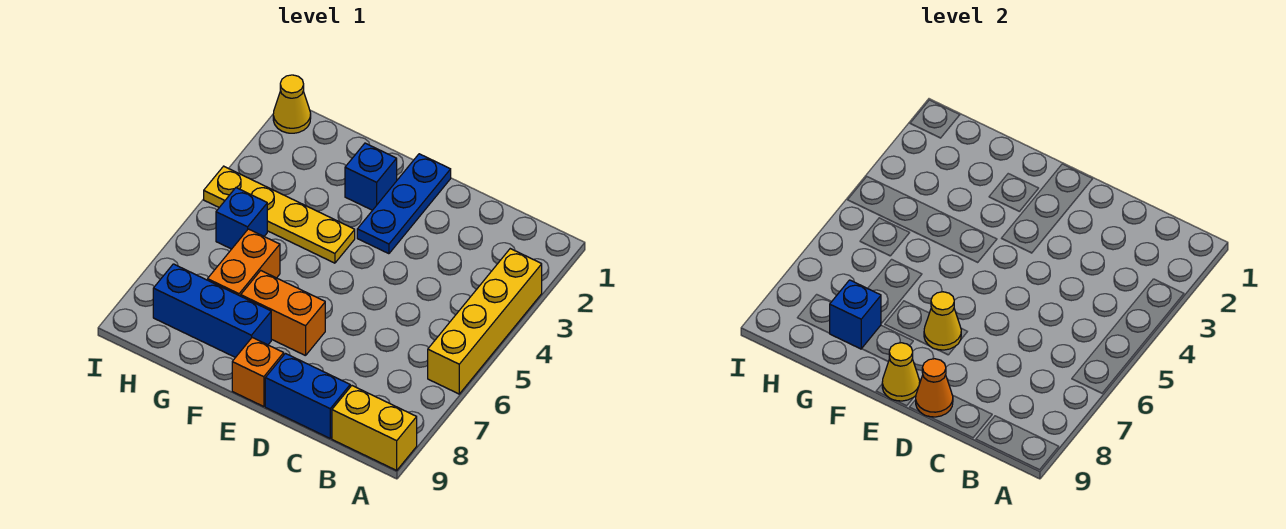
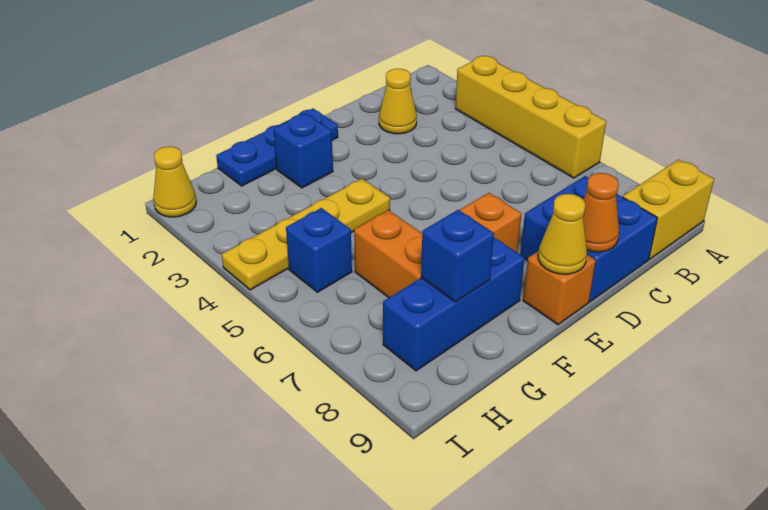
blue brick C9:D9 level 1 -> blue brick C8:D9 level 1
blue plate E1:E3 level 1 -> blue plate E1:G1 level 1
yellow cone E7 level 2 -> yellow cone C2 level 1

